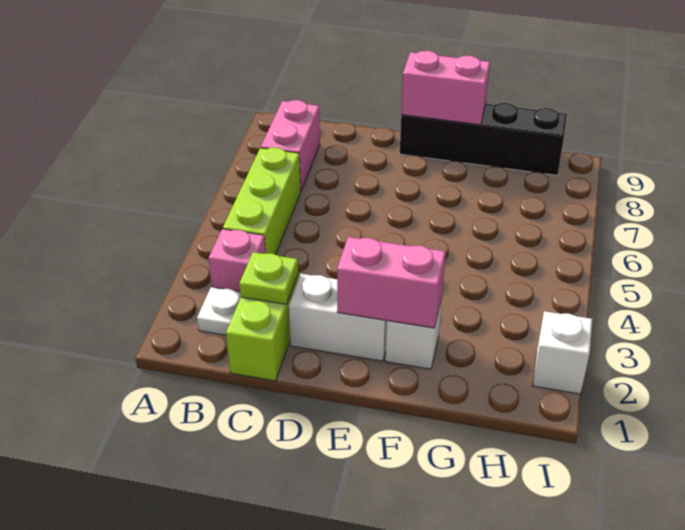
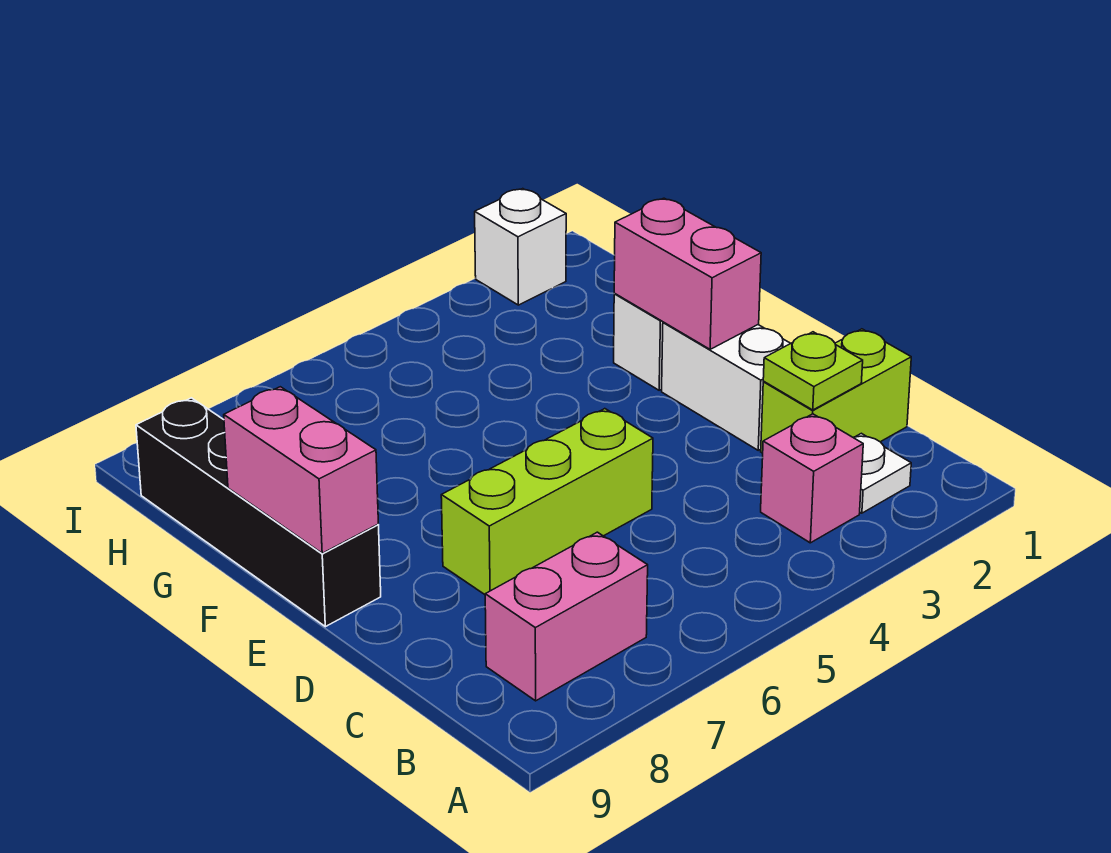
lime brick B4:B6 level 1 -> lime brick D5:D7 level 1

